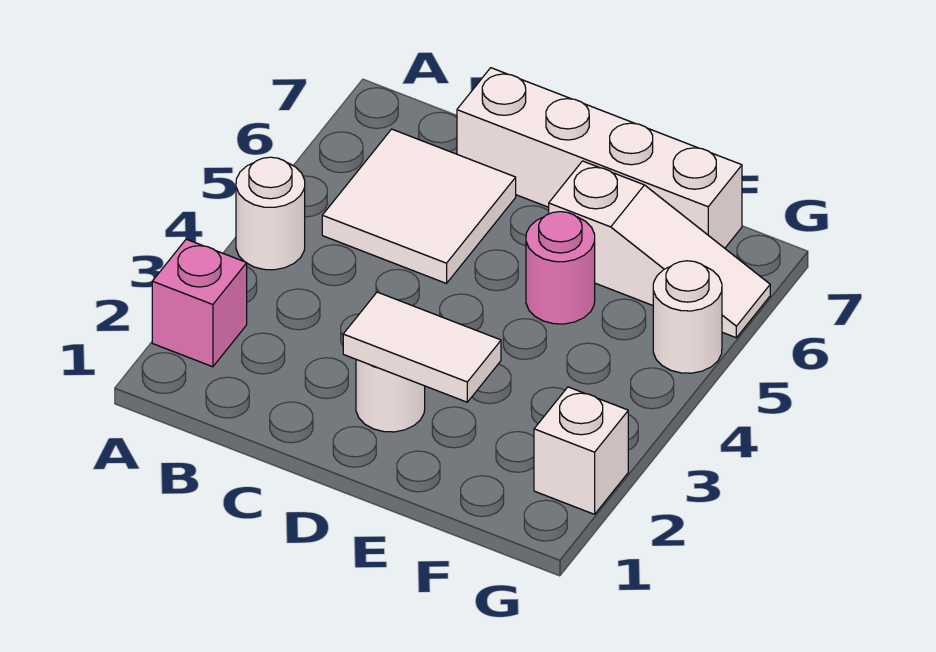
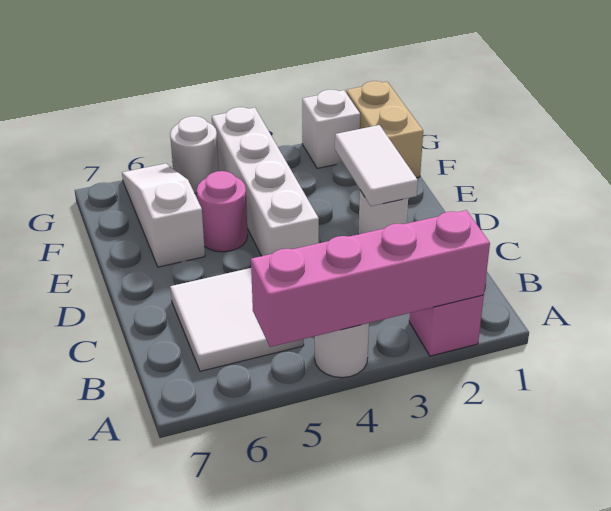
none -> pink brick A2:A5 level 2
white brick C7:F7 level 1 -> white brick D4:G4 level 1
none -> tan brick F1:G1 level 1

